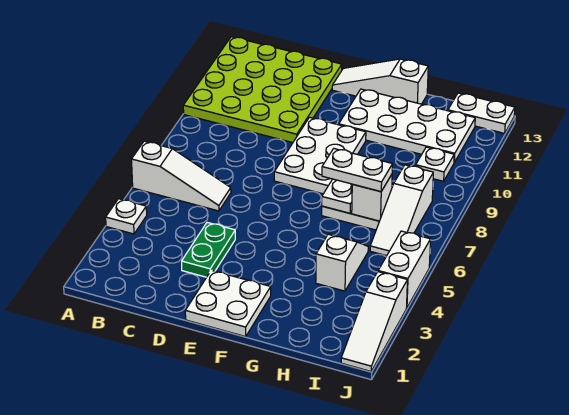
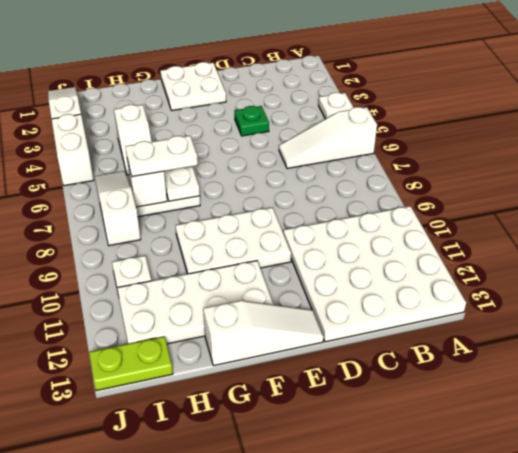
lime plate A10:D13 level 1 -> white plate A10:D13 level 1
green plate D3:D4 level 1 -> green plate D4 level 1
white plate E8:F10 level 1 -> white plate E9:G10 level 1
white plate I13:J13 level 1 -> lime plate I13:J13 level 1

